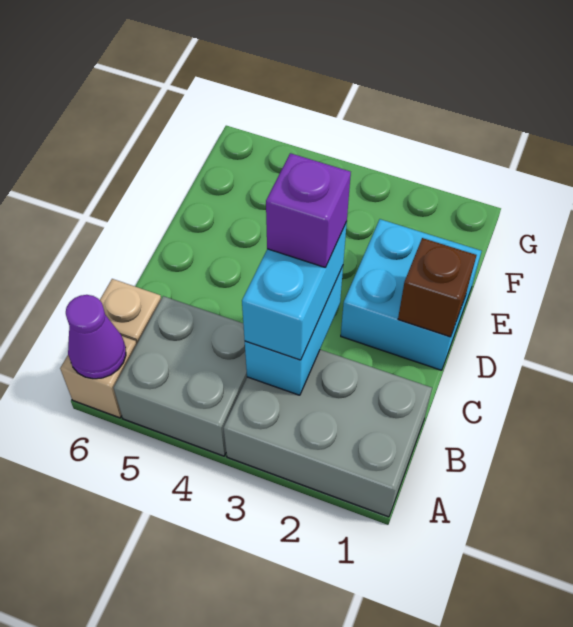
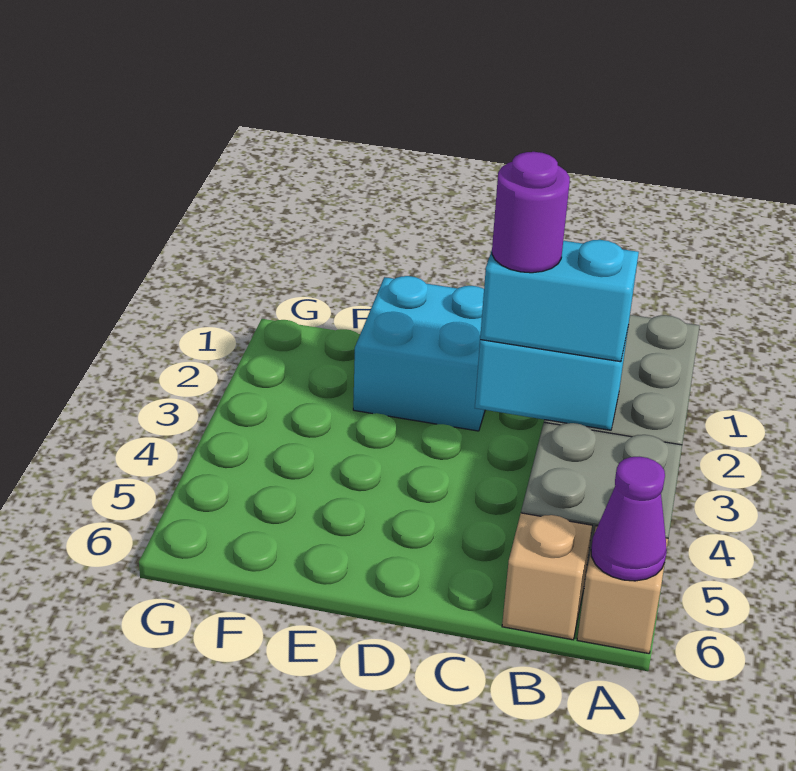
purple brick C3 level 4 -> purple round brick C3 level 4
brown brick D1 level 2 -> none

